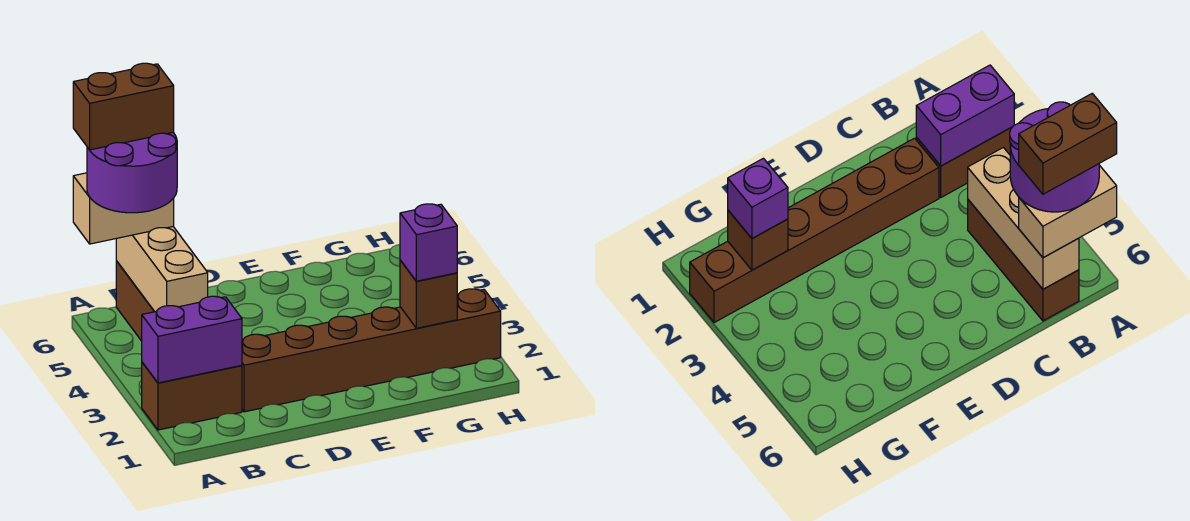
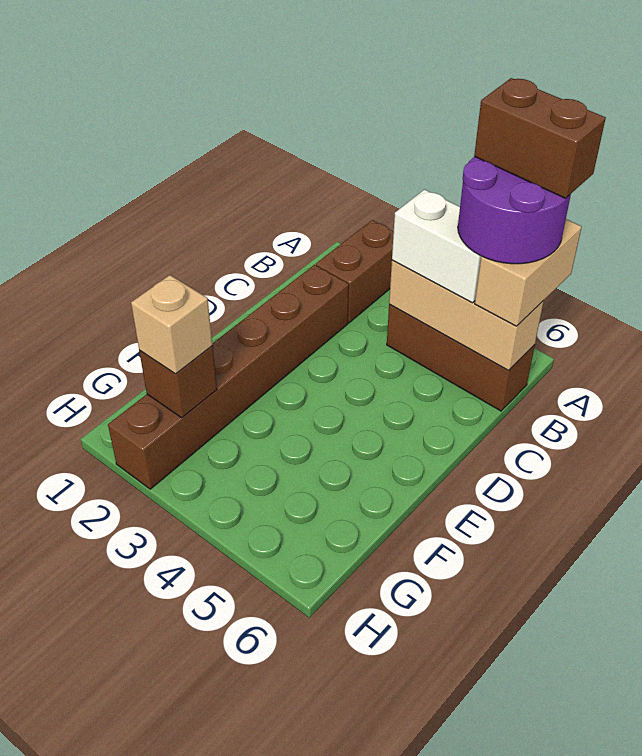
purple brick A2:B2 level 2 -> none
brown brick A6:B6 level 5 -> brown brick A5:A6 level 5
none -> white brick B4:B5 level 3
purple brick G2 level 3 -> tan brick G2 level 3

